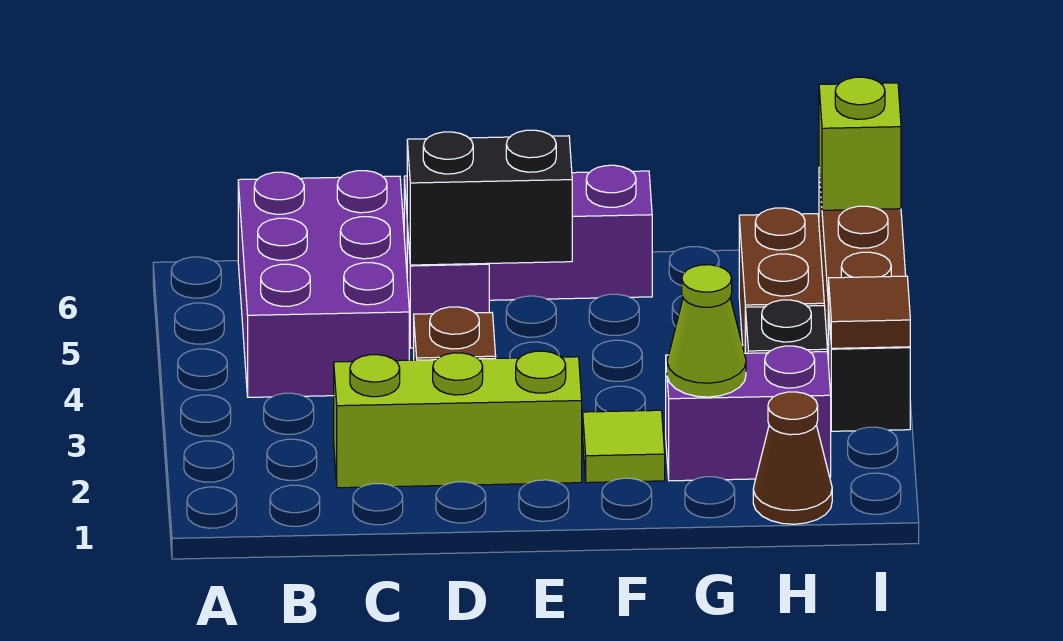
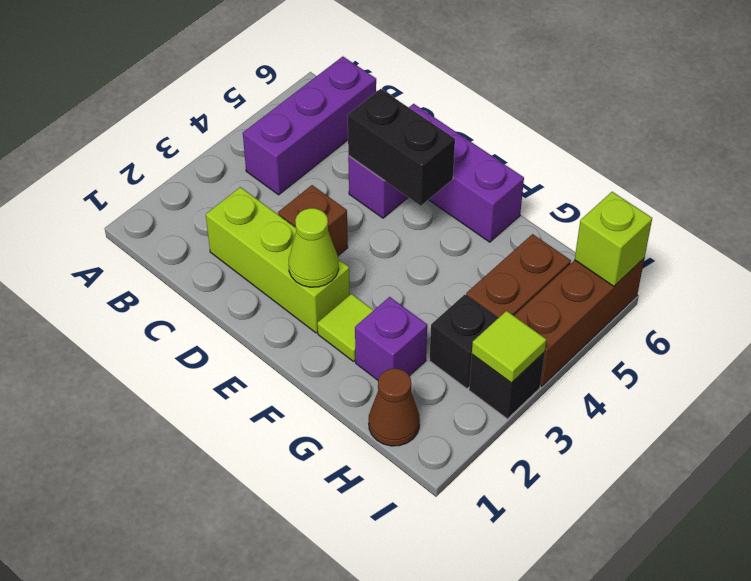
purple brick B4:C6 level 1 -> purple brick B4:B6 level 1
purple brick G2:H2 level 1 -> purple brick G2 level 1
lime cone G2 level 2 -> lime cone E2 level 2
brown tile I3 level 2 -> lime tile I3 level 2

